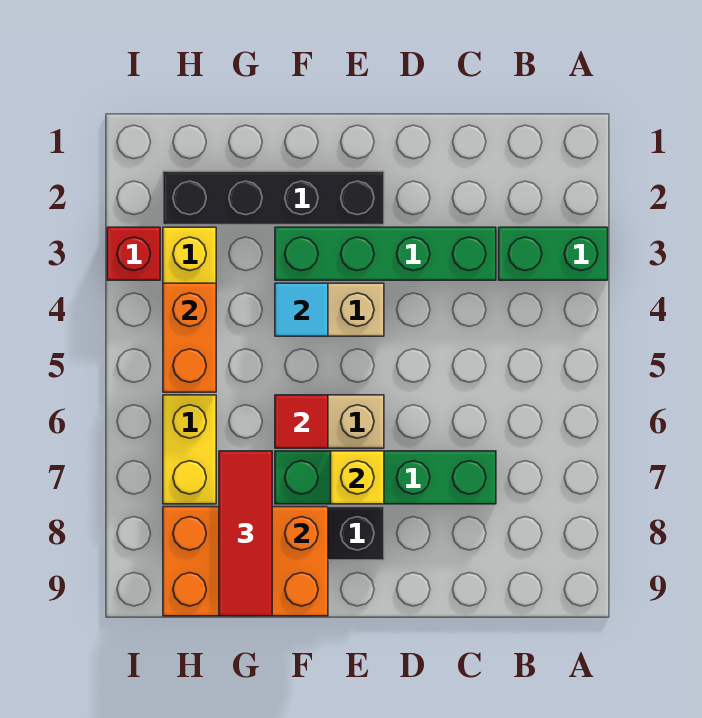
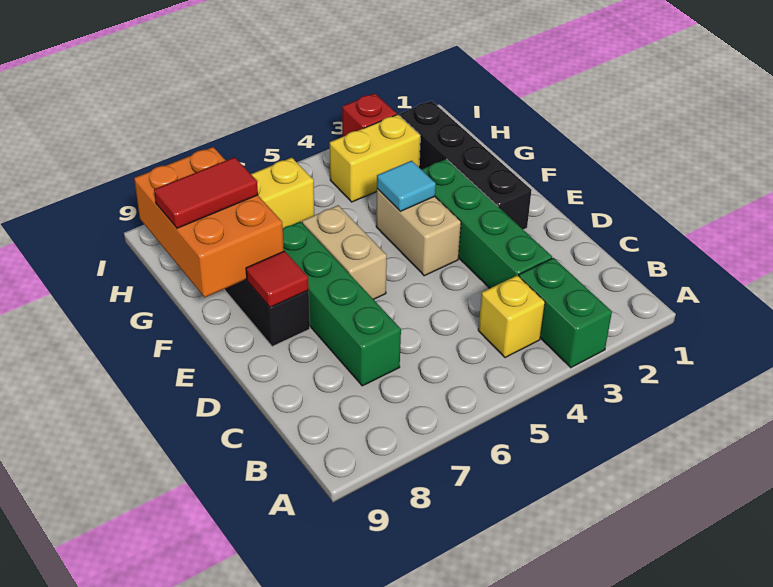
yellow brick E7 level 2 -> yellow brick B4 level 1
red tile F6 level 2 -> red tile E8 level 2
red tile G7:G9 level 3 -> red tile G8:G9 level 3
orange brick H4:H5 level 2 -> none

